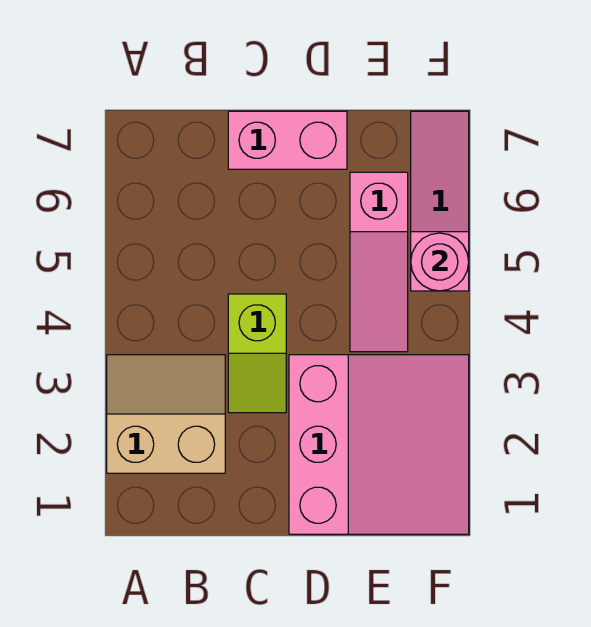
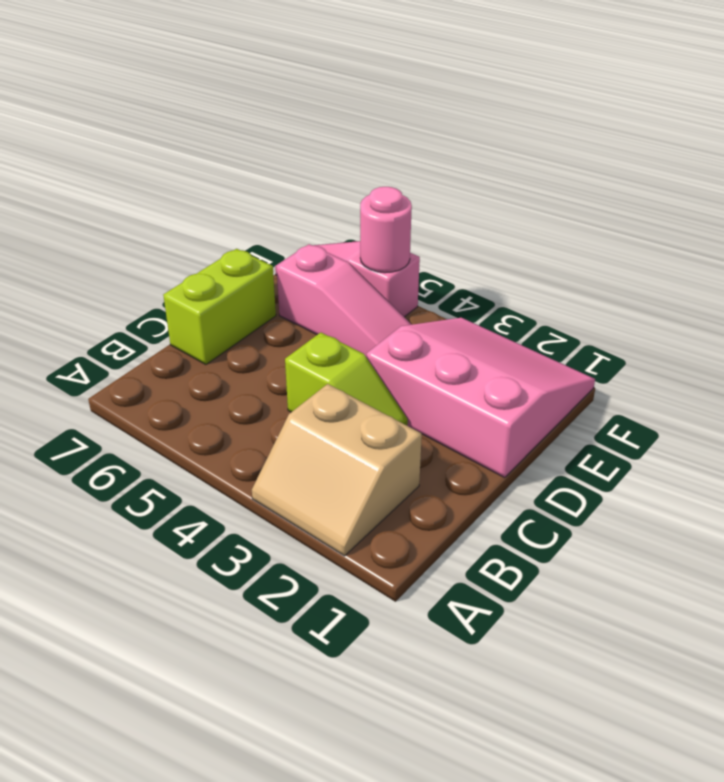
tan slope A2:B3 level 1 top 2 -> tan slope A2:B3 level 1 top B
pink brick C7:D7 level 1 -> lime brick C7:D7 level 1

